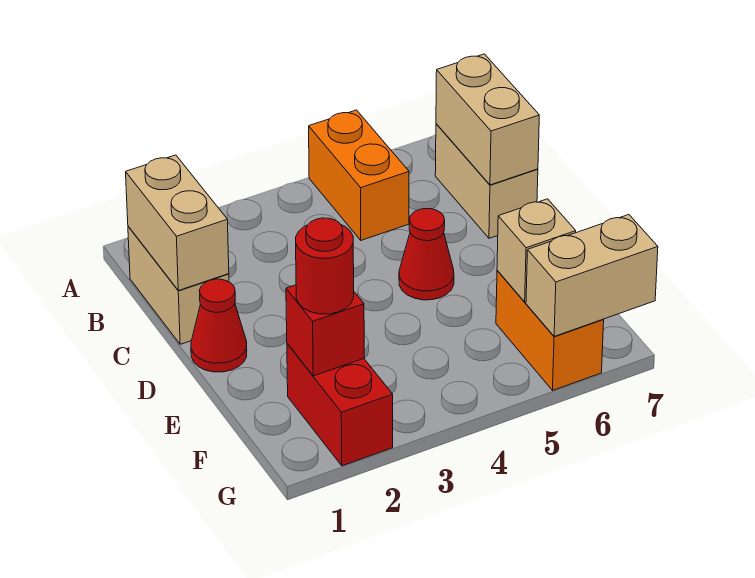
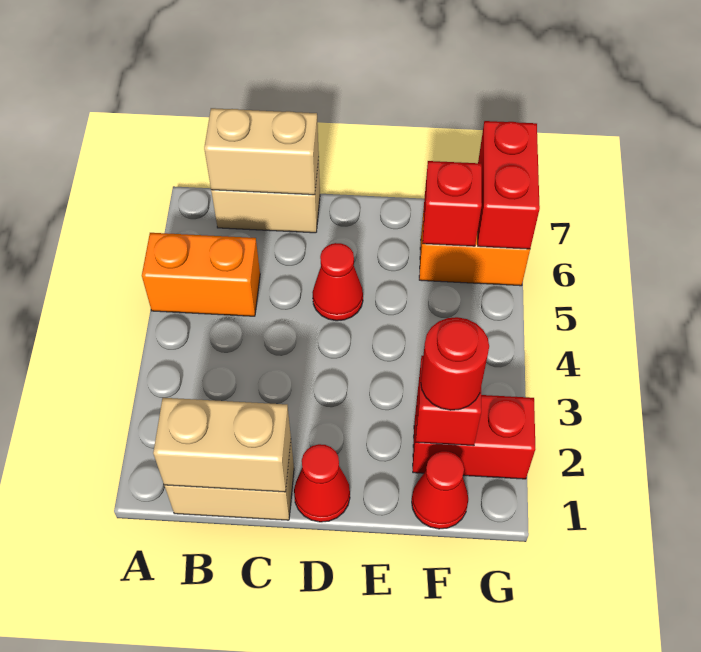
none -> red cone F1 level 1
tan brick F6 level 2 -> red brick F6 level 2
tan brick G6:G7 level 2 -> red brick G6:G7 level 2

